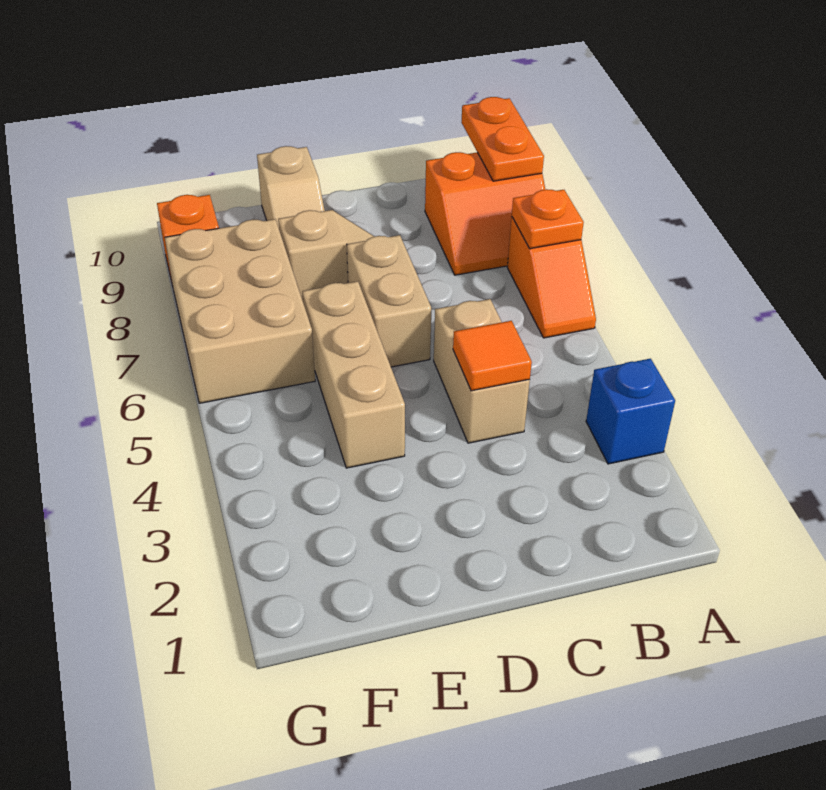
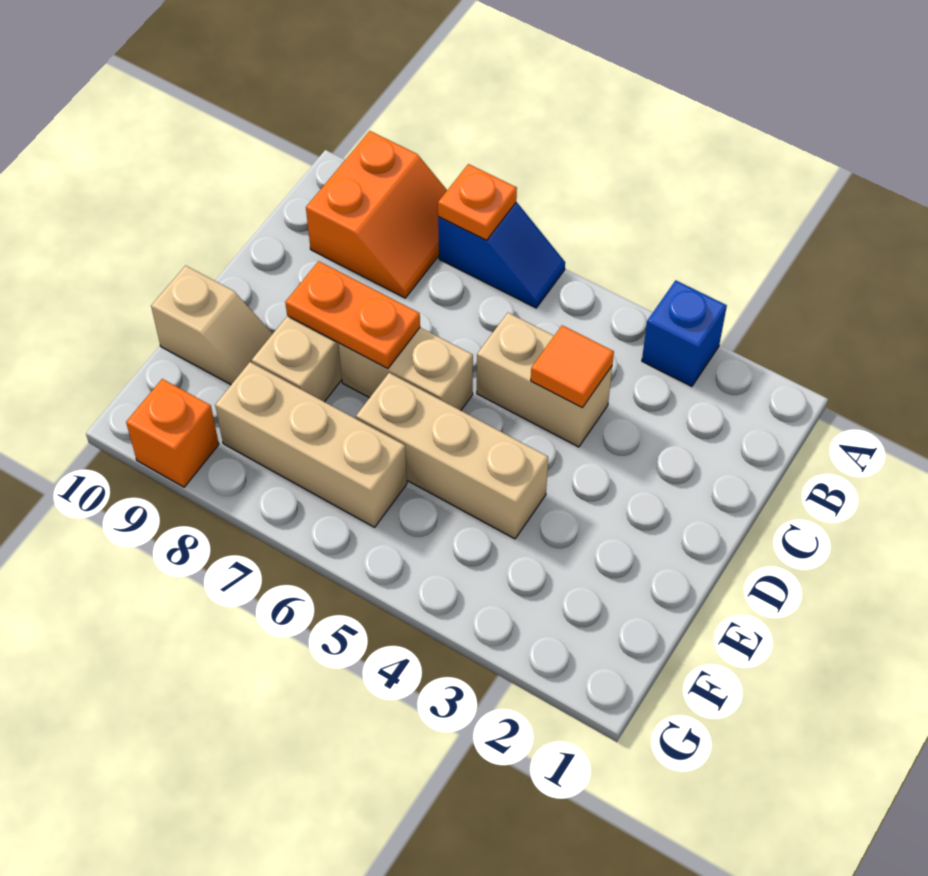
orange slope A6:A7 level 1 top 7 -> blue slope A6:A7 level 1 top 7
orange plate A9:A10 level 2 -> orange plate D7:D8 level 2
tan brick F6:G8 level 1 -> tan brick F6:F8 level 1

